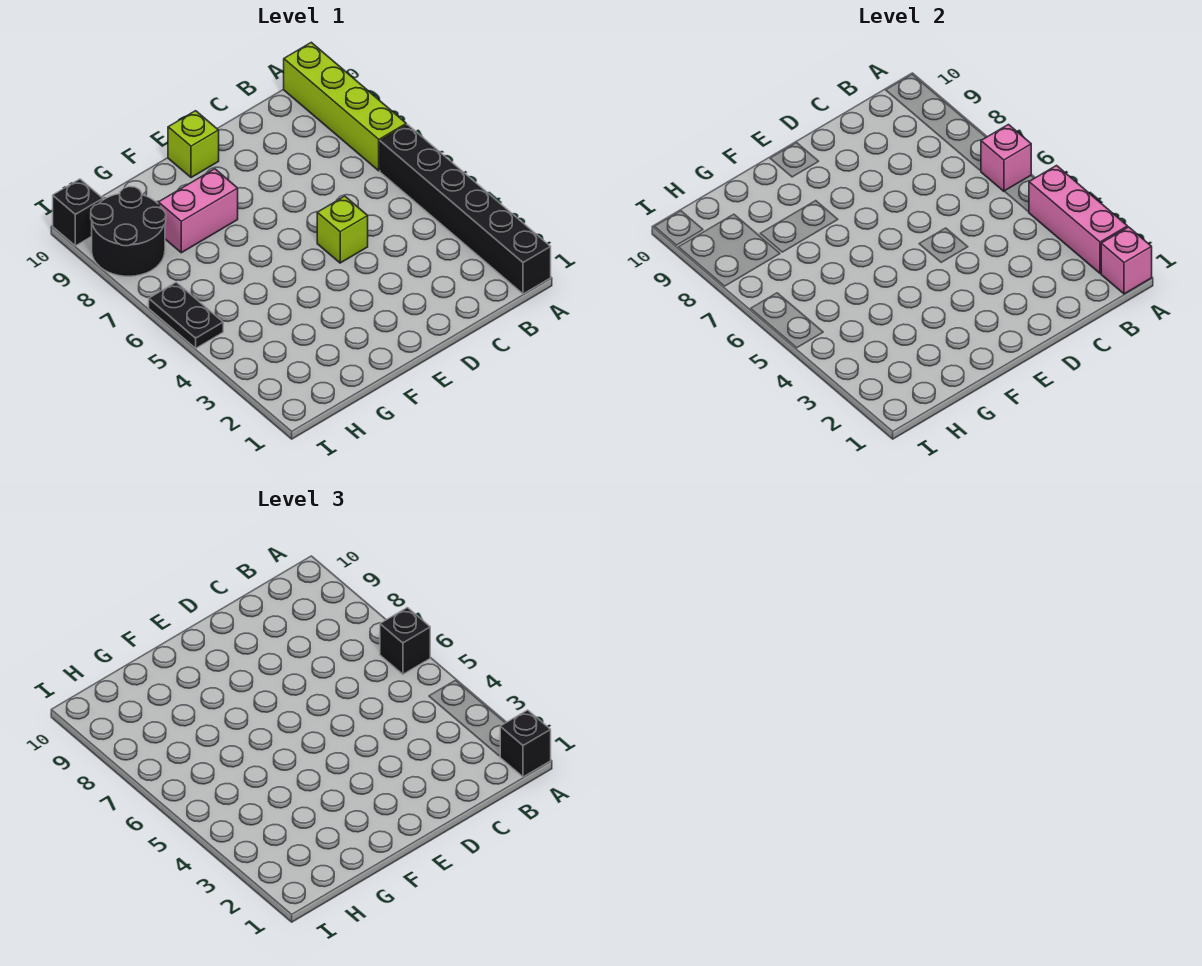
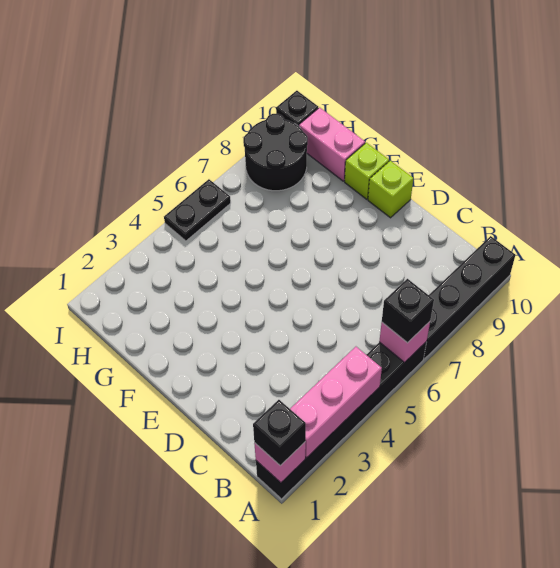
lime brick A7:A10 level 1 -> black brick A7:A10 level 1
lime brick D5 level 1 -> lime brick F10 level 1
pink brick F8:G8 level 1 -> pink brick G10:H10 level 1

